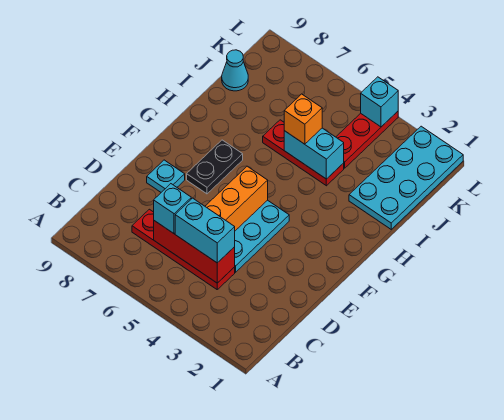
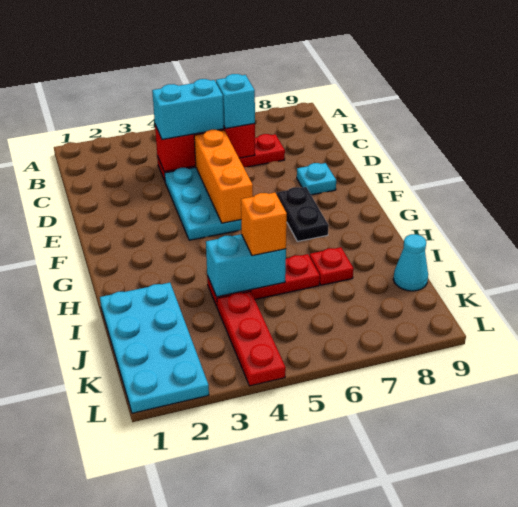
none -> red plate I7 level 1
cyan brick L4 level 2 -> none

